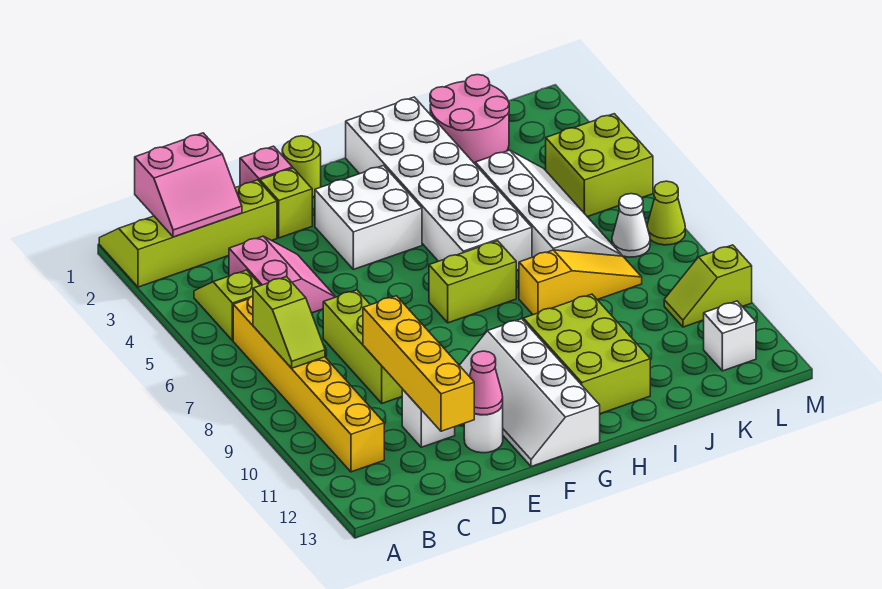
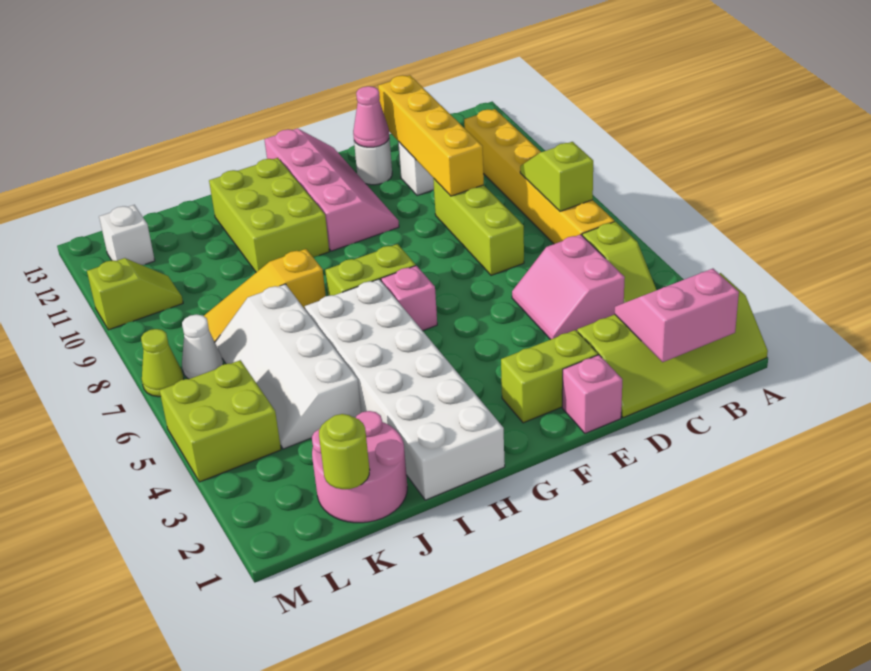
lime brick E2 level 1 -> lime brick E2:F2 level 1
lime round brick F1 level 1 -> lime round brick K1 level 2
white brick F3:G4 level 1 -> none
white slope F10:G13 level 1 top G -> pink slope F10:G13 level 1 top G
none -> pink brick G6 level 1

